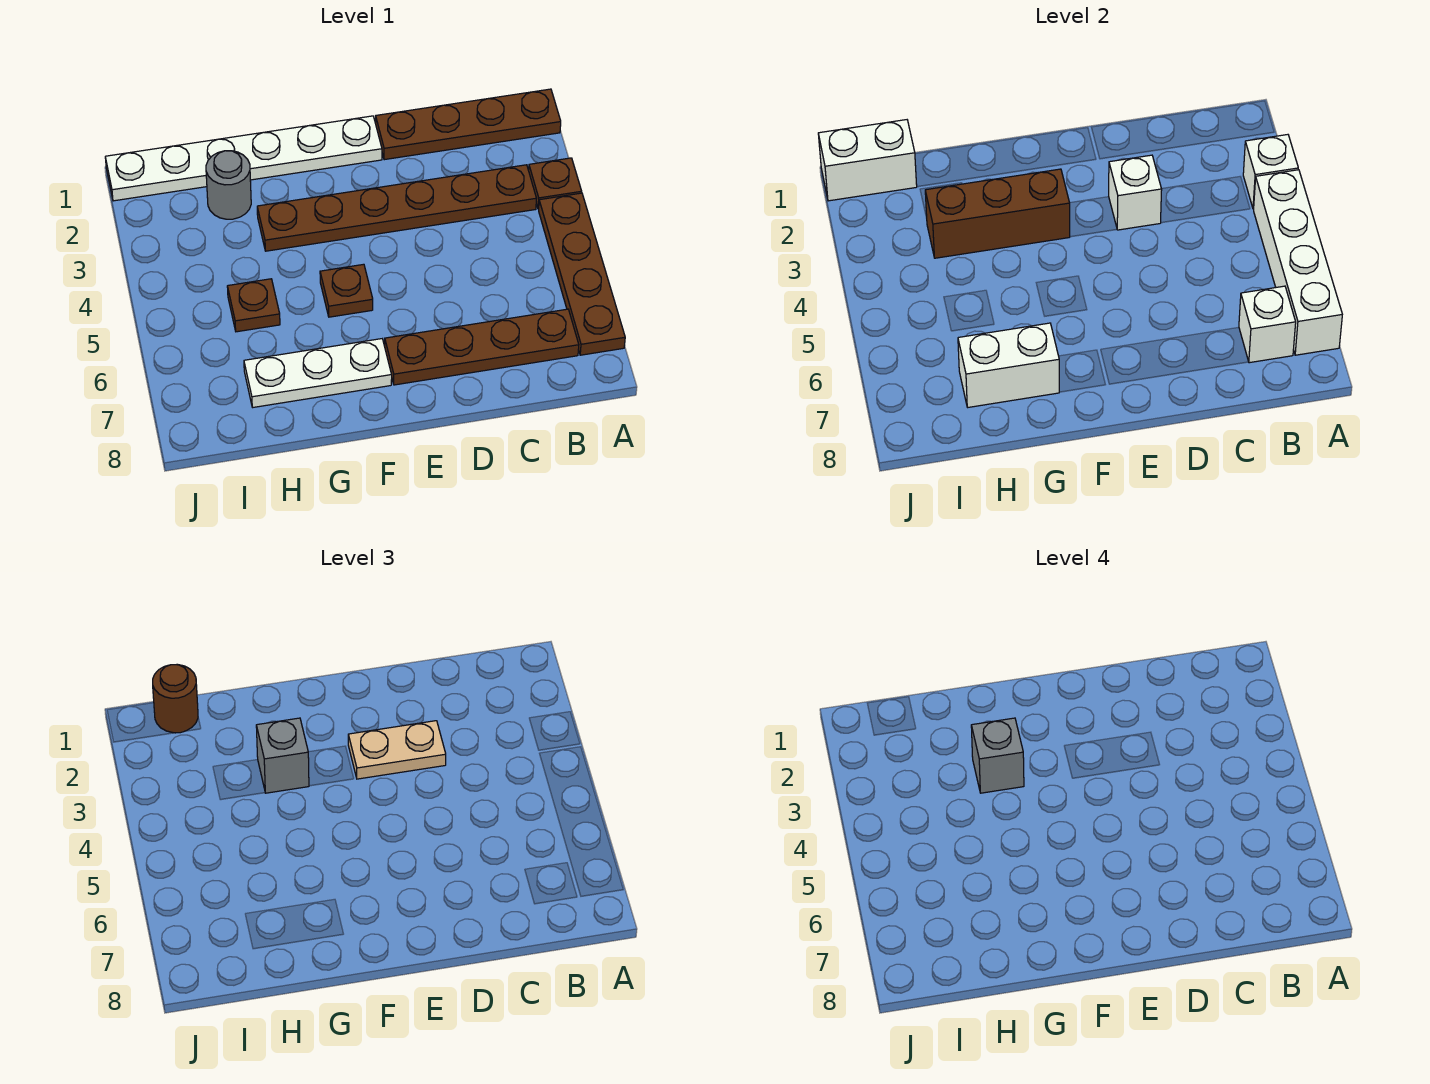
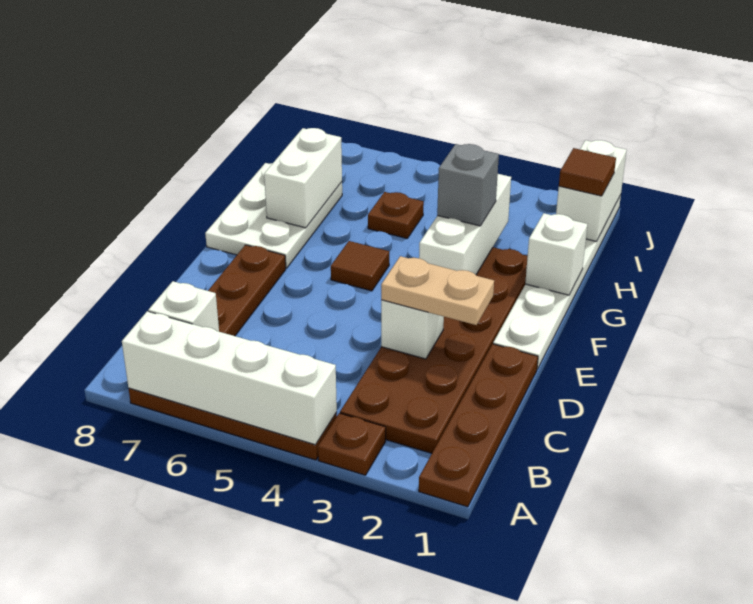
white brick A3 level 2 -> white brick G1 level 2
brown plate B3:G3 level 1 -> brown plate B2:G3 level 1
tan plate D3:E3 level 3 -> tan plate D2:D3 level 3
brown brick F3:H3 level 2 -> white brick F3:H3 level 2
brown plate F5 level 1 -> brown tile F5 level 1
white plate F7:H7 level 1 -> white plate F7:H8 level 1
grey brick G3 level 4 -> none
grey round brick H2 level 1 -> none
brown round brick I1 level 3 -> brown tile I1 level 3

